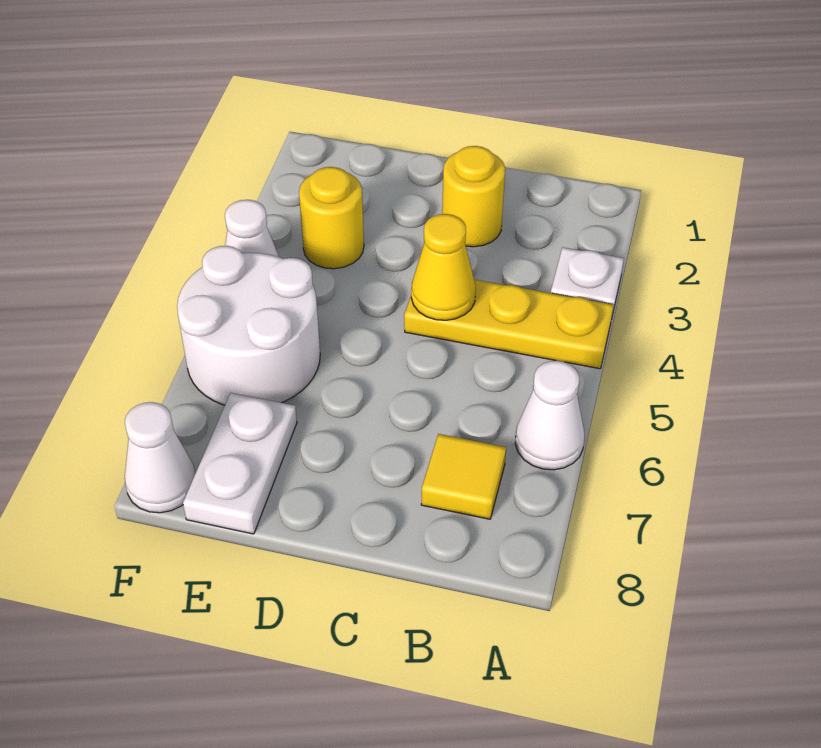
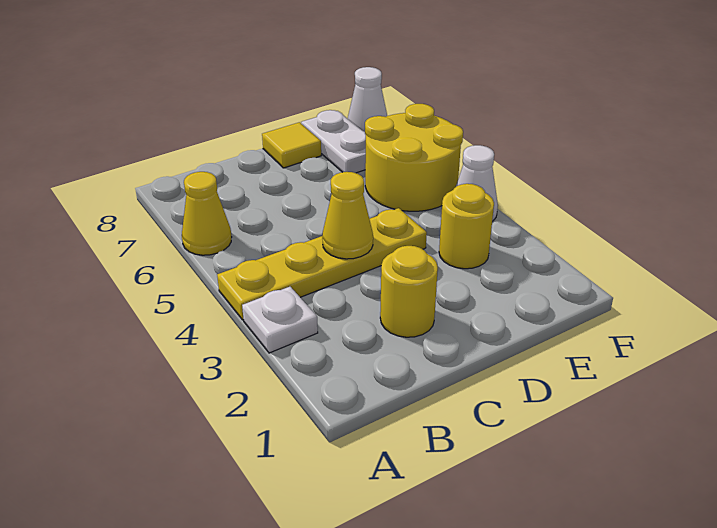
yellow plate A4:C4 level 1 -> yellow plate A4:D4 level 1
white cone A6 level 1 -> yellow cone A6 level 1
yellow tile B7 level 1 -> yellow tile D8 level 1
white round brick E5:F6 level 1 -> yellow round brick E5:F6 level 1

